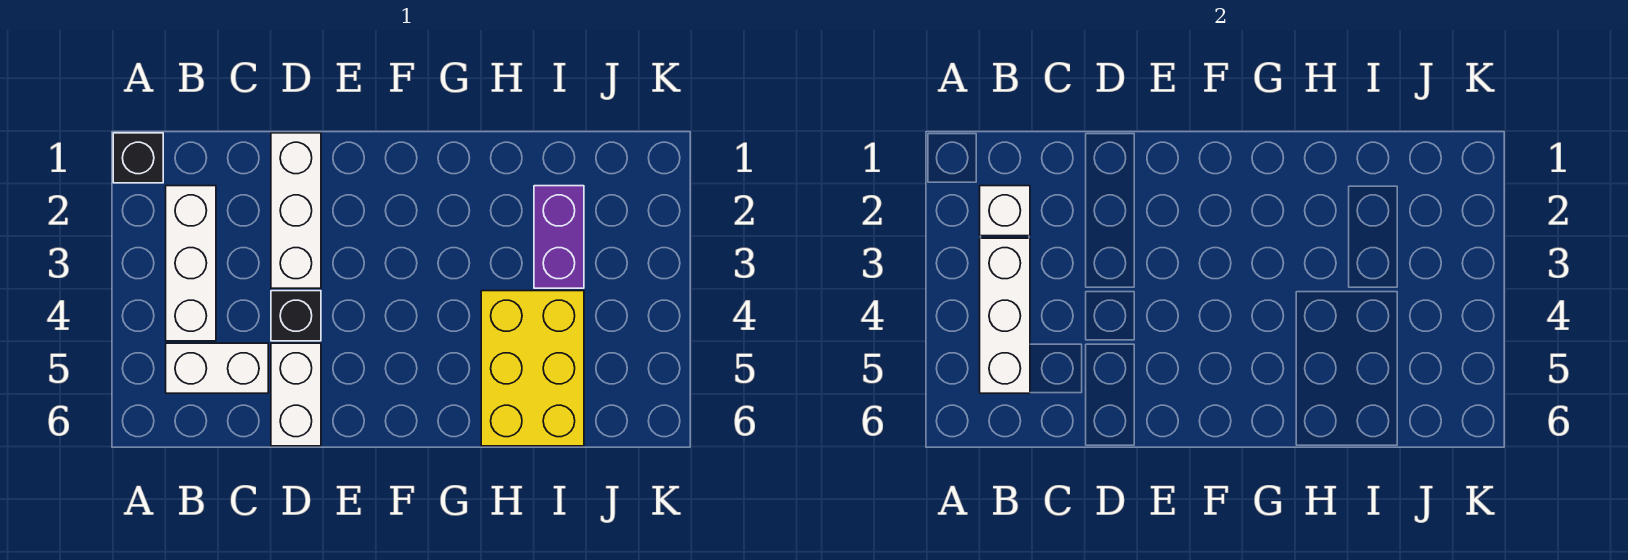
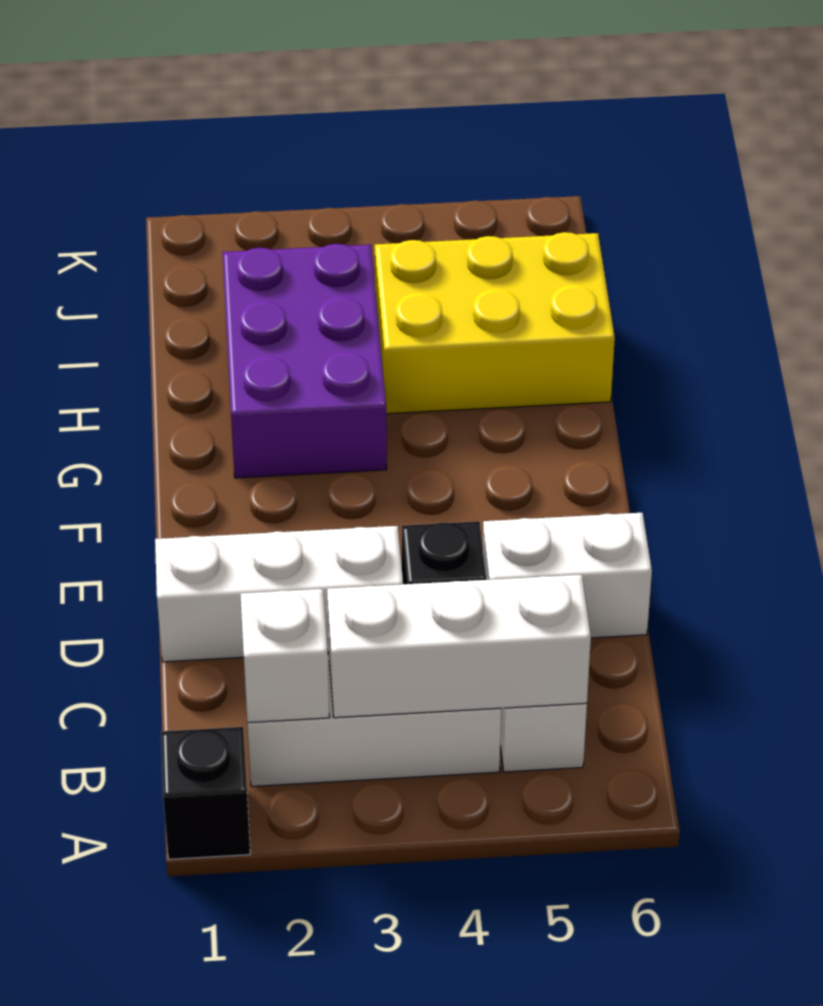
purple brick I2:I3 level 1 -> purple brick G2:I3 level 1

